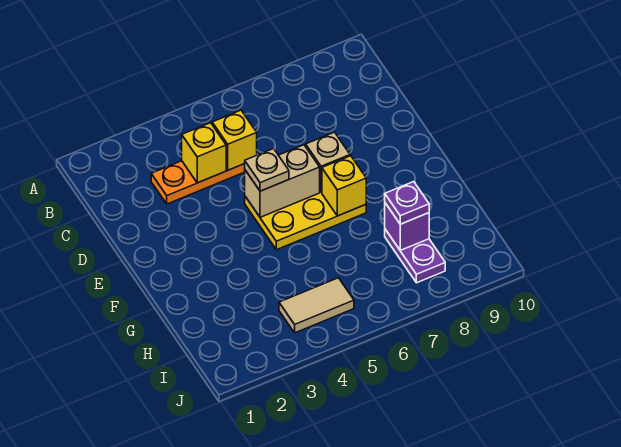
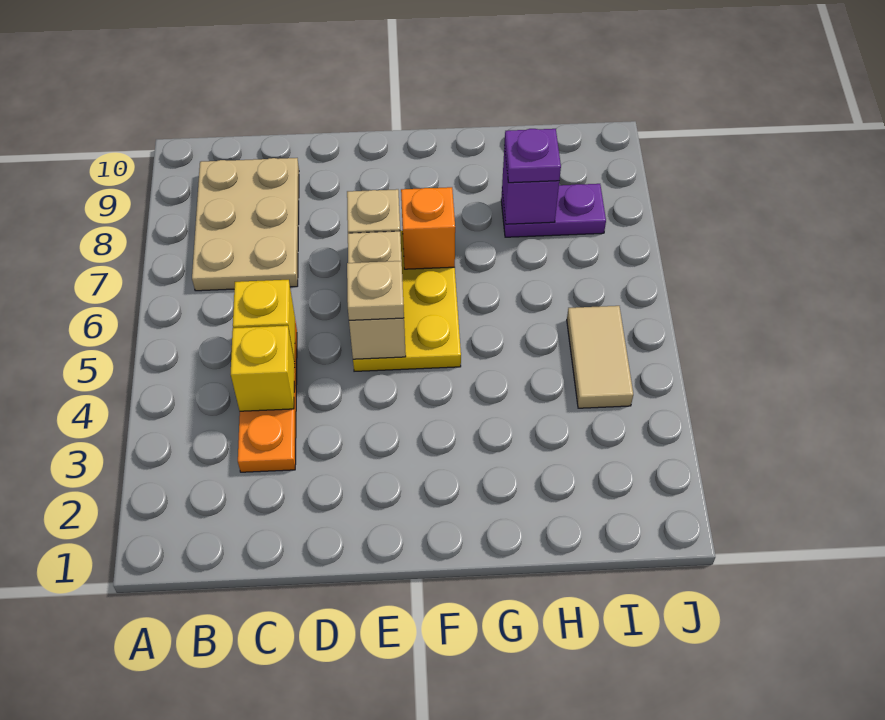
none -> tan plate B7:C9 level 1
yellow brick F7 level 2 -> orange brick F7 level 2

